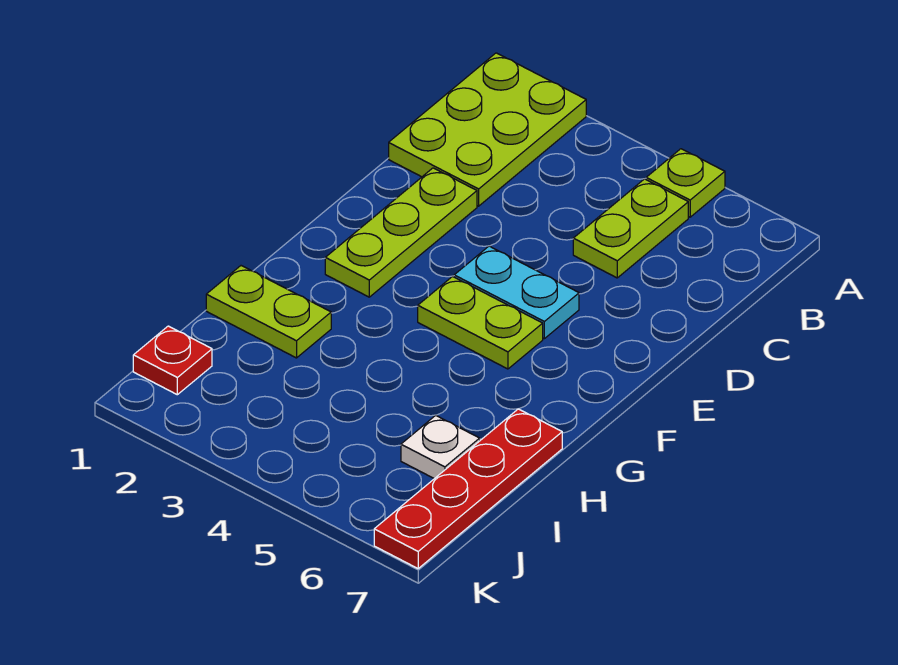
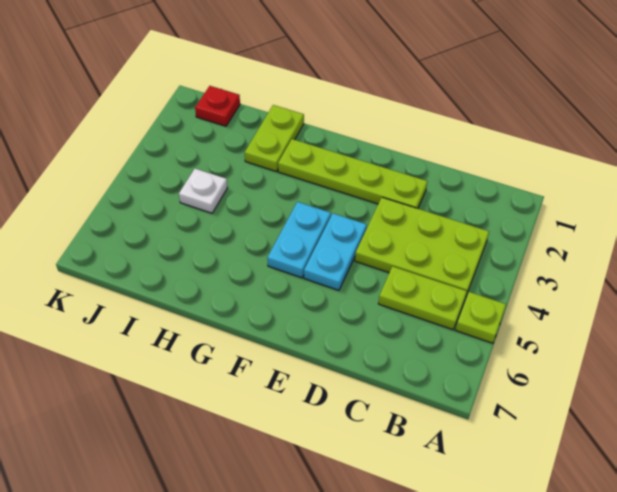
lime plate A1:C2 level 1 -> lime plate B3:D4 level 1
lime plate D2:F2 level 1 -> lime plate D2:G2 level 1
lime plate F4:F5 level 1 -> cyan plate F4:F5 level 1
red plate H7:K7 level 1 -> none
white plate I6 level 1 -> white plate I4 level 1

